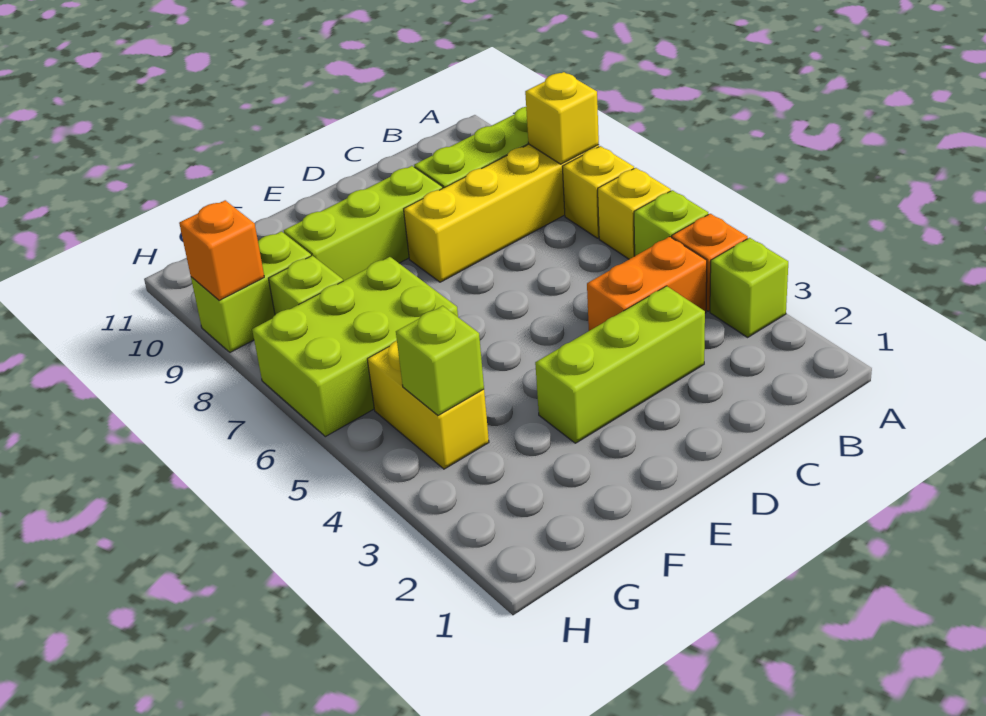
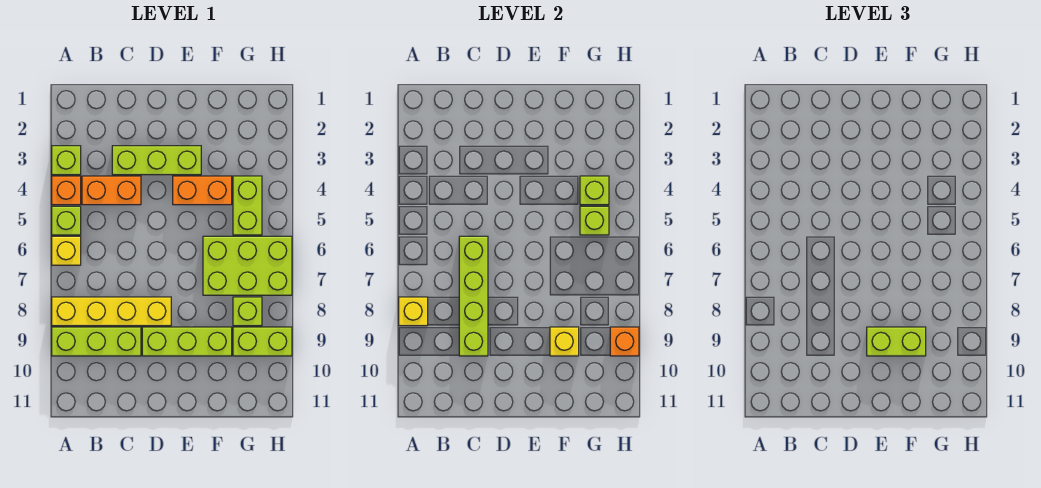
yellow brick A7 level 1 -> yellow brick F9 level 2
none -> lime brick C6:C9 level 2
none -> orange brick E4:F4 level 1
none -> lime brick E9:F9 level 3
yellow brick G4:G5 level 1 -> lime brick G4:G5 level 1
none -> lime brick G5 level 2

